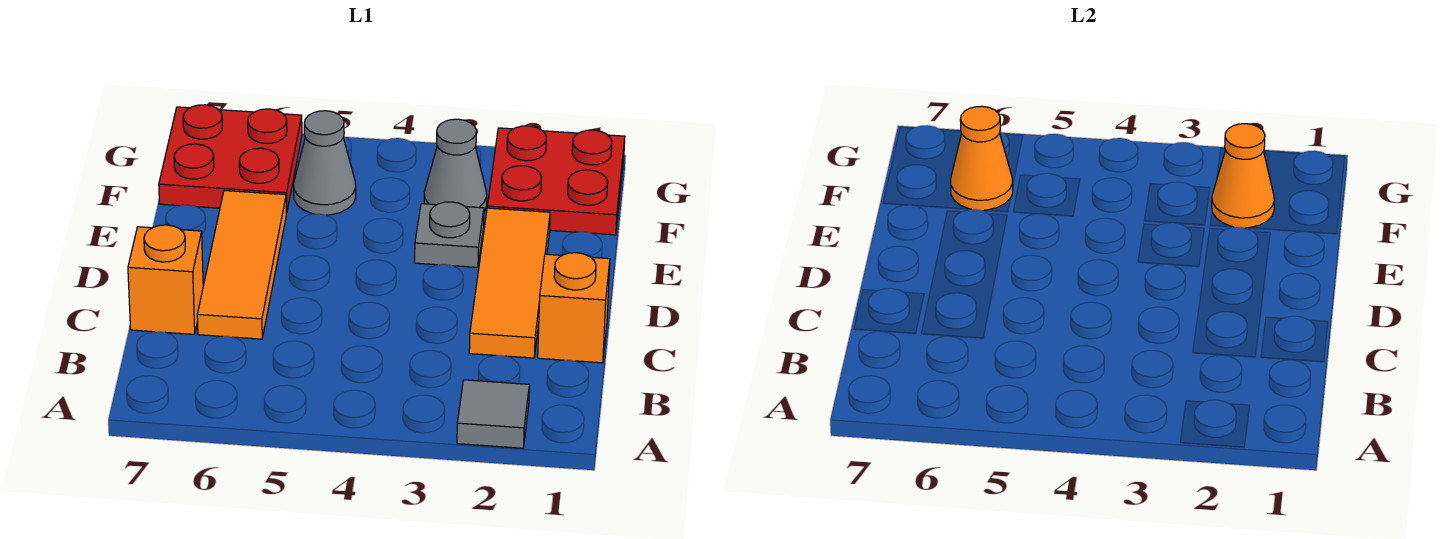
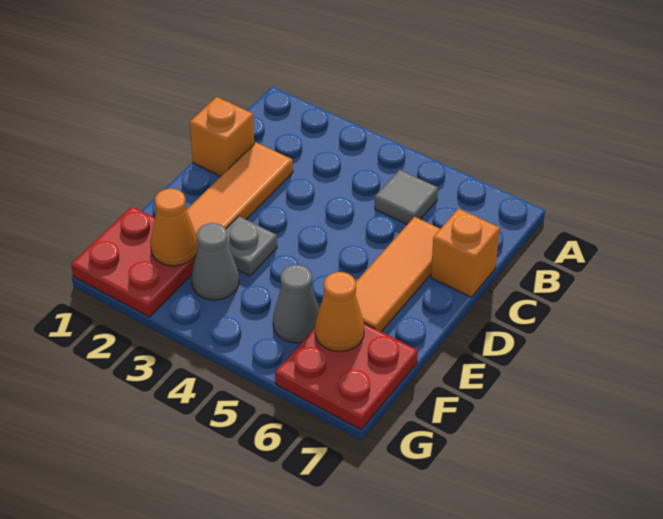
grey tile A2 level 1 -> grey tile B5 level 1

